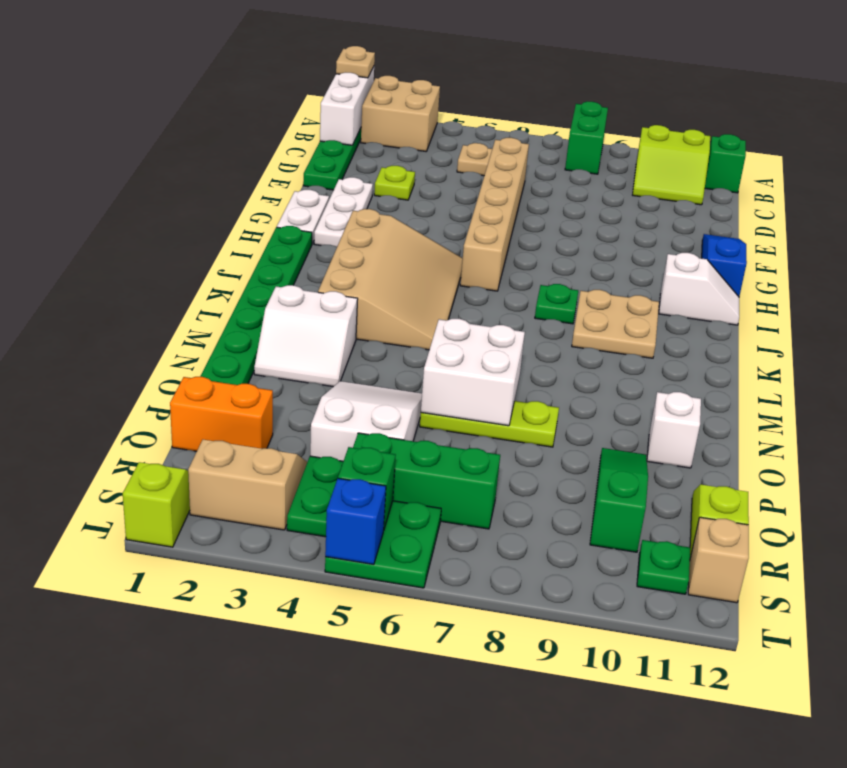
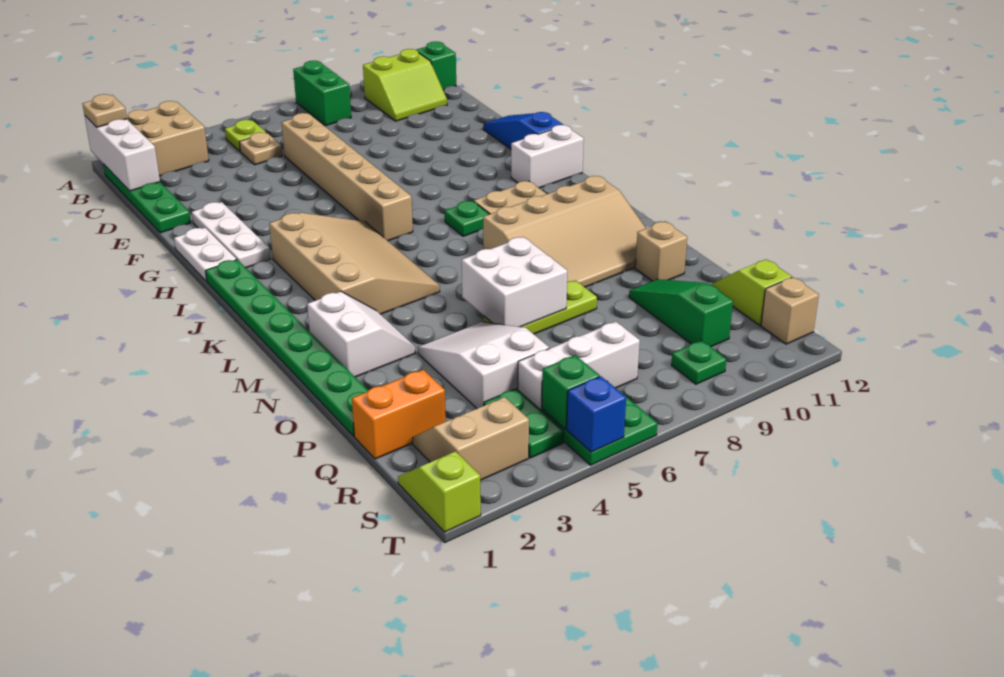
lime plate E3 level 1 -> lime plate B5 level 1
white slope I11:I12 level 1 top 11 -> white brick I11:I12 level 1
none -> tan slope L8:N11 level 1 top L
white slope M2:N3 level 1 top M -> white slope M2:N3 level 1 top 2
white brick O11 level 1 -> tan brick O11 level 1
green brick R5:R7 level 1 -> white brick R5:R7 level 1
green plate S11 level 1 -> green plate S9 level 1

